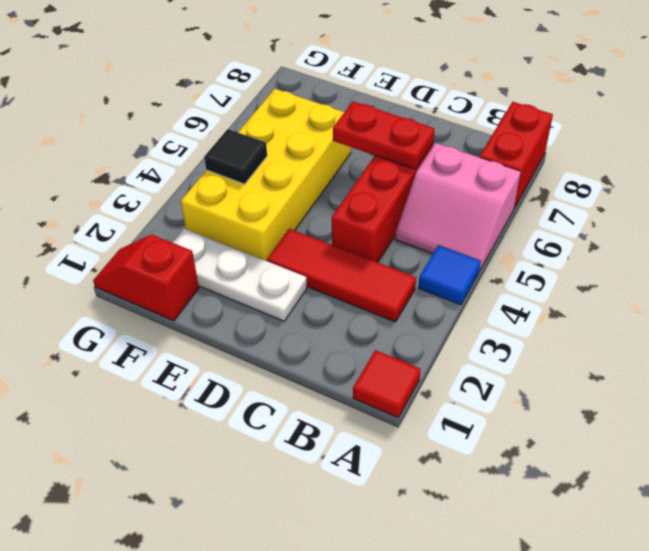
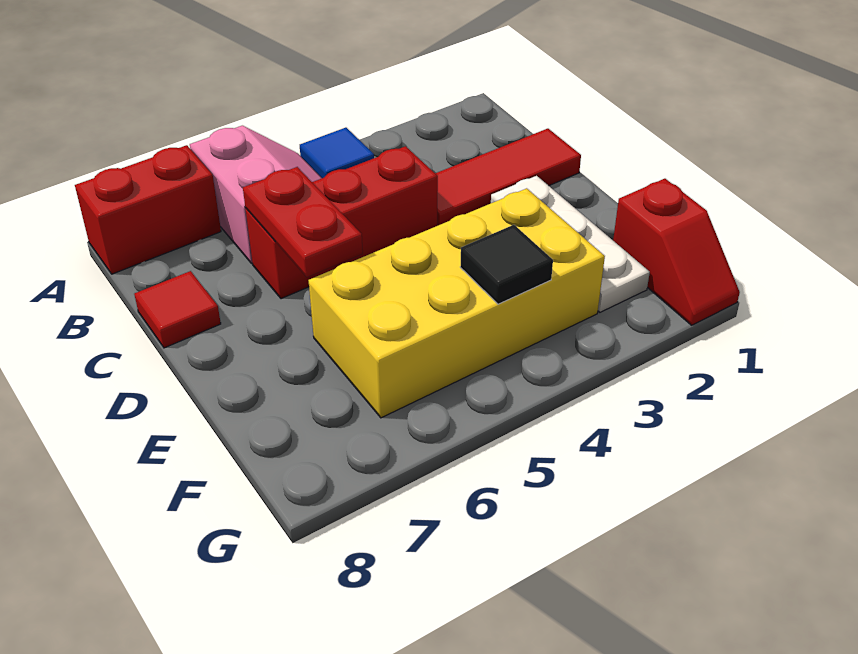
red tile A1 level 1 -> red tile C8 level 1
red tile B3:D3 level 1 -> red tile C1:C3 level 1

